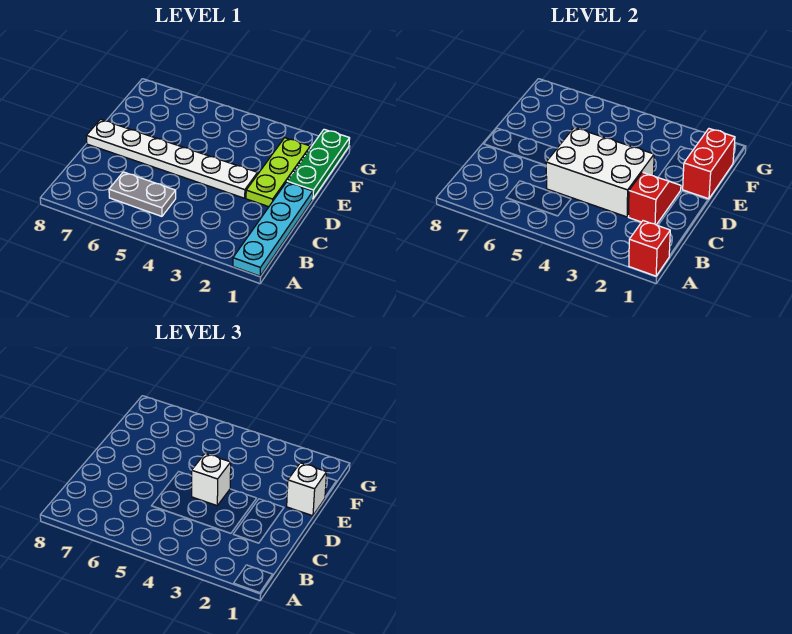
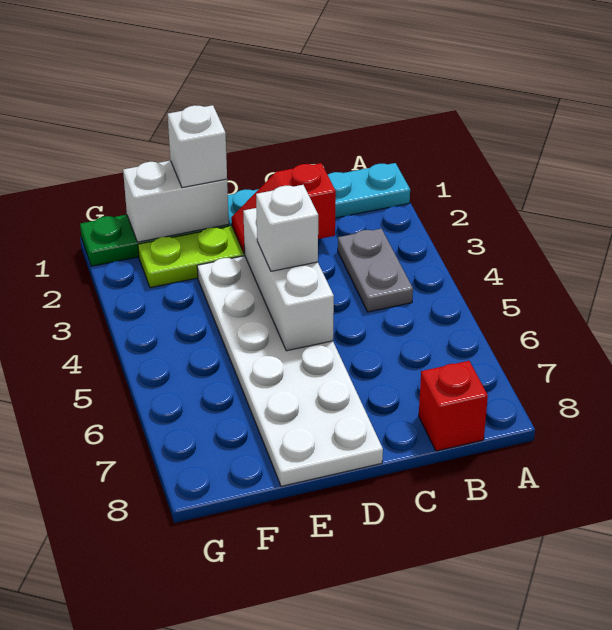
red brick A1 level 2 -> red brick B8 level 1
grey plate B5:B6 level 1 -> grey plate B3:B4 level 1
white brick C3:D5 level 2 -> white brick D3:D5 level 2
white plate D3:D8 level 1 -> white plate D3:E8 level 1
red brick E1:F1 level 2 -> white brick E1:F1 level 2

